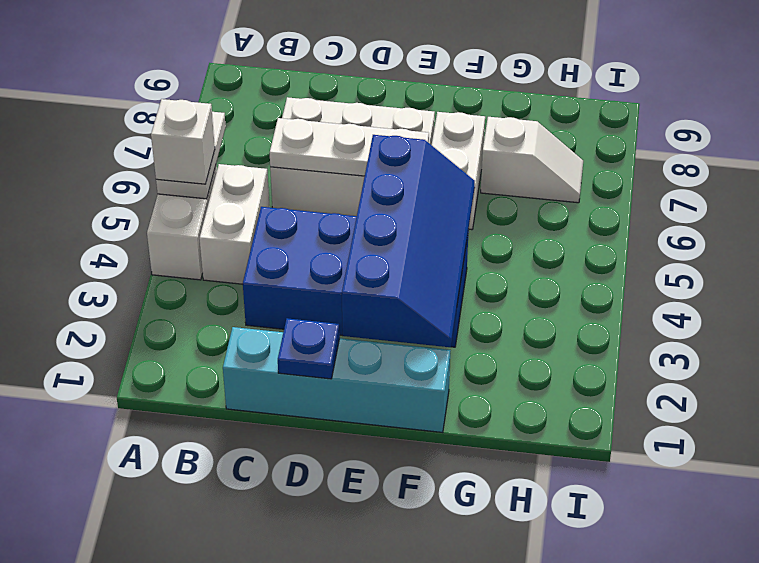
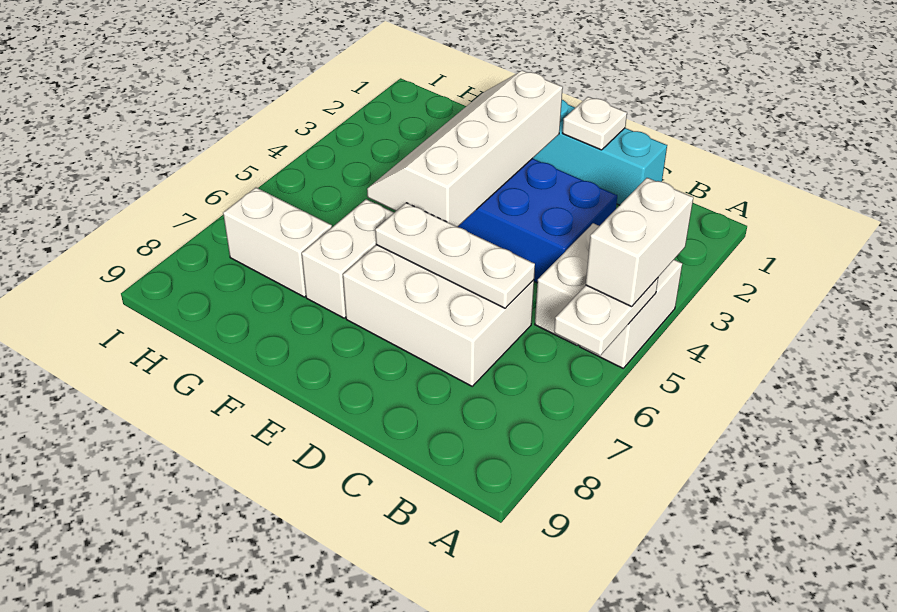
white brick A5 level 3 -> white brick A4:A5 level 3
blue plate D1 level 2 -> white plate D1 level 2
blue slope E2:F5 level 2 top E -> white slope E2:F5 level 2 top E
white slope G7:H7 level 1 top G -> white brick G7:H7 level 1

